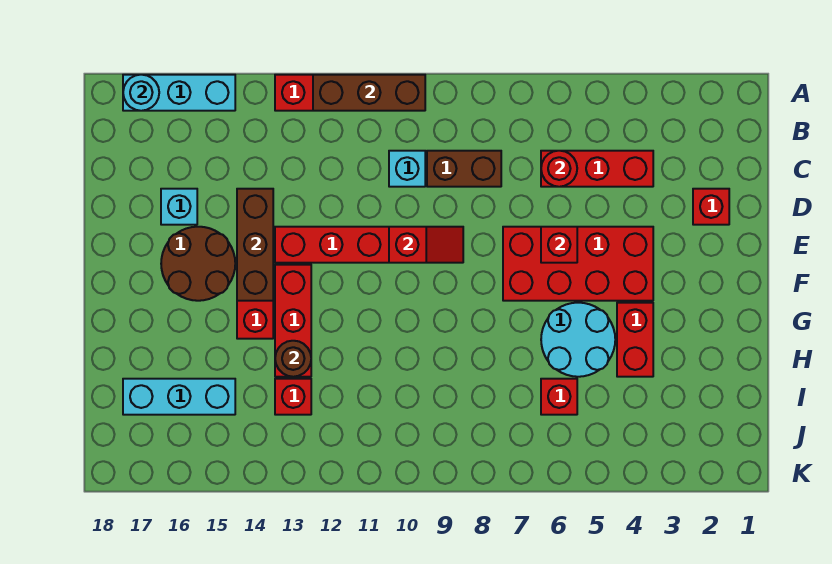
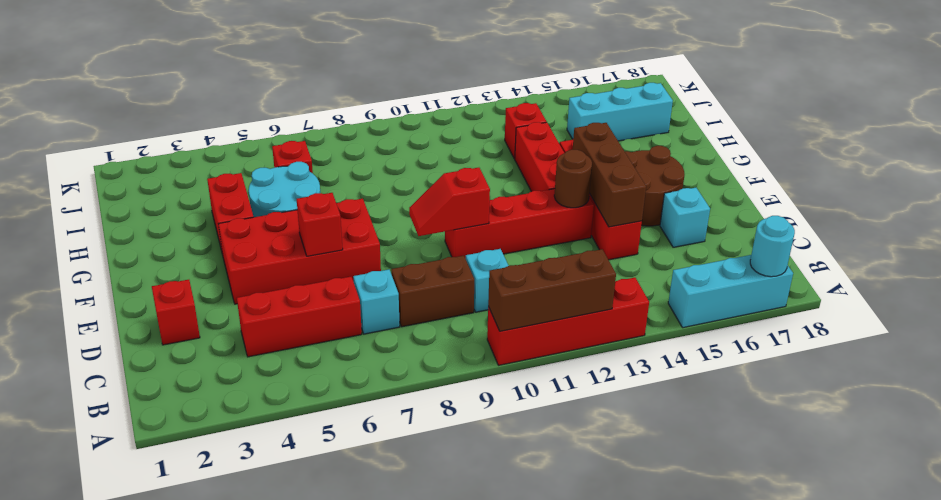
red round brick C6 level 2 -> none
none -> cyan brick C7 level 1
brown round brick H13 level 2 -> brown round brick E13 level 2

